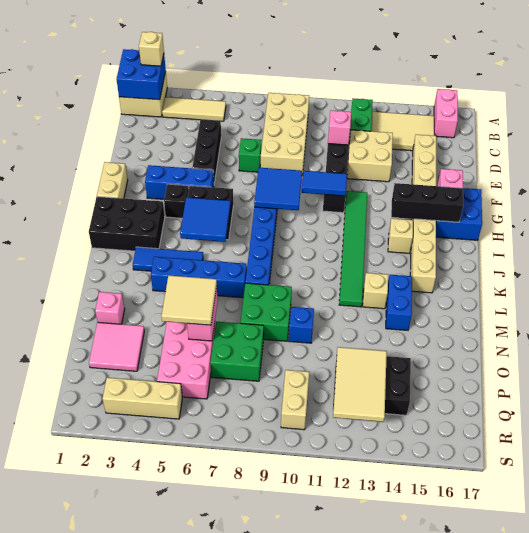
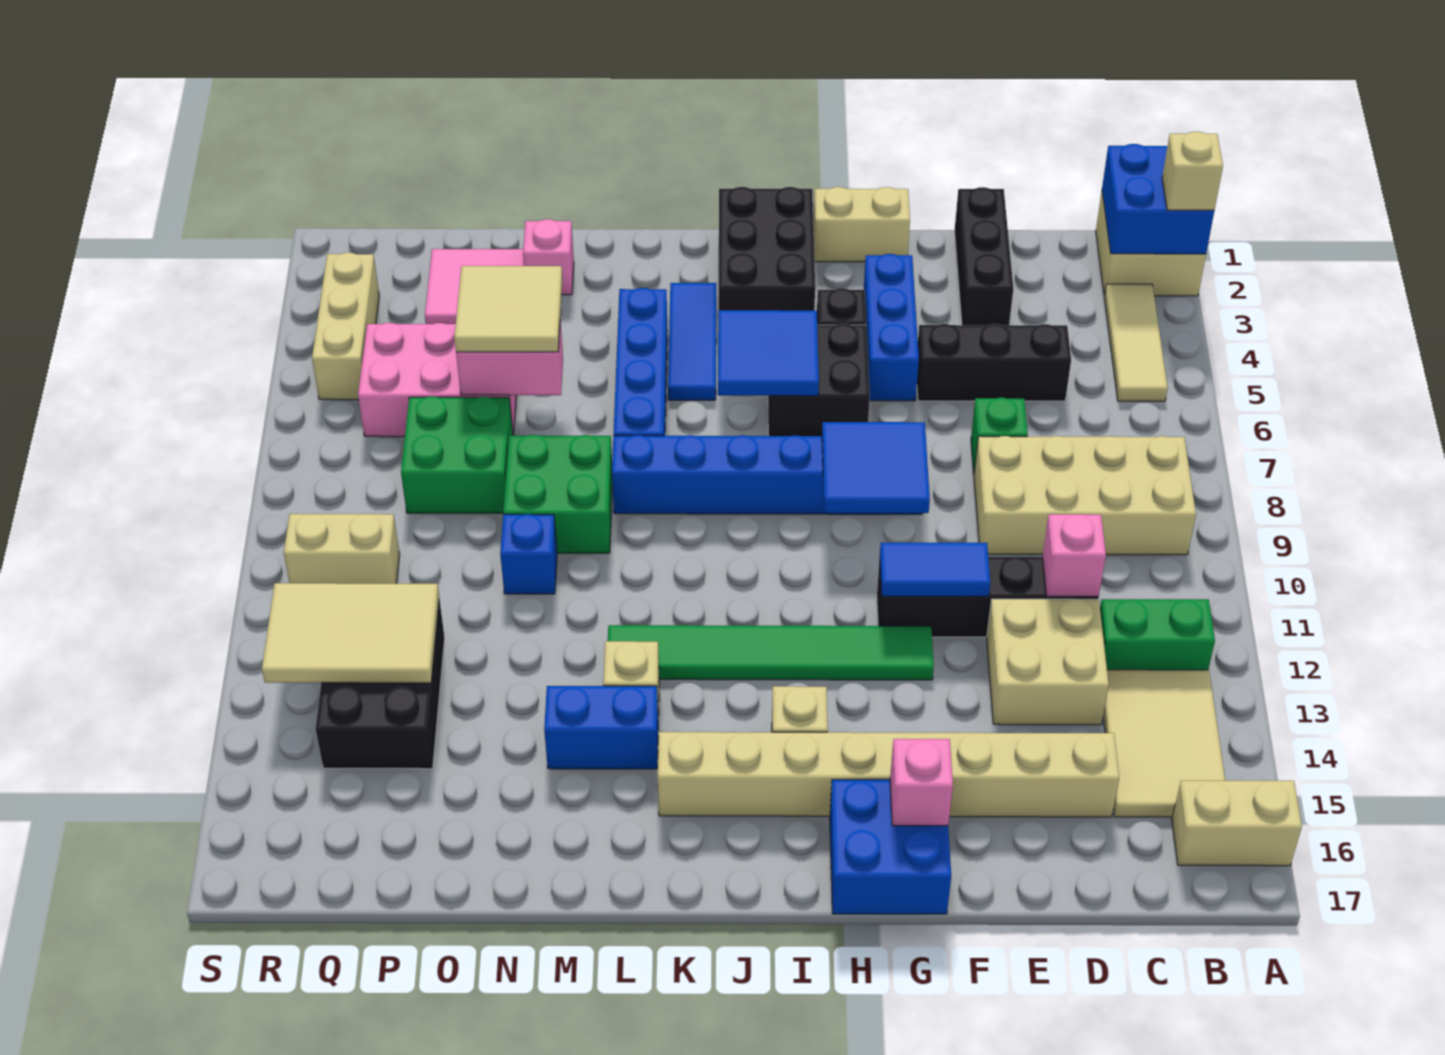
pink brick A16:B16 level 1 -> tan brick A16:B16 level 1
blue tile G10:G11 level 2 -> blue tile F11:G11 level 2
black brick H14:H16 level 2 -> black brick E1:E3 level 1

